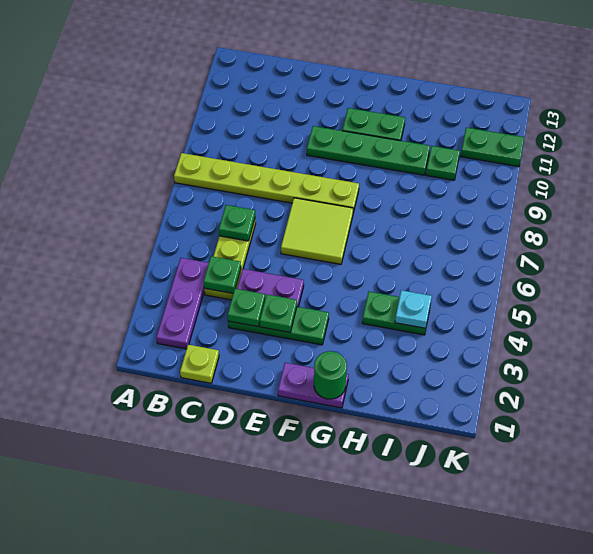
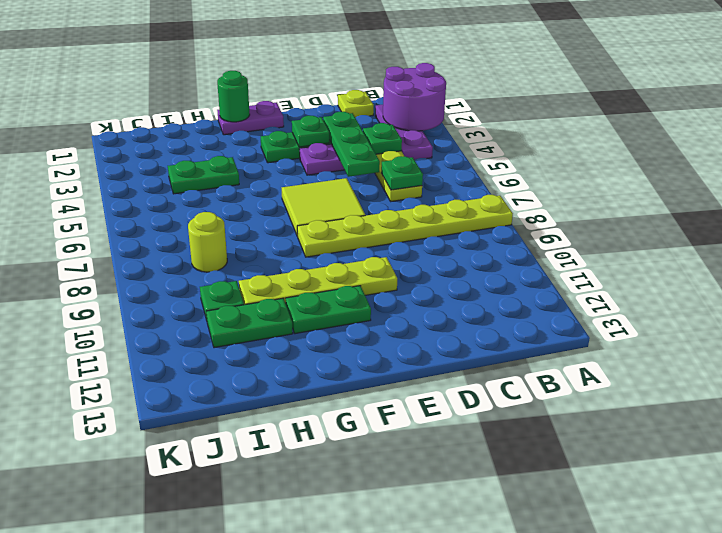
none -> purple round brick A2:B3 level 2
green plate D3 level 2 -> green plate D3:D5 level 2
green plate E10:H10 level 1 -> lime plate E10:H10 level 1
cyan plate I4 level 2 -> none
none -> lime round brick I8 level 1
green plate J11:K11 level 1 -> green plate H11:I11 level 1

